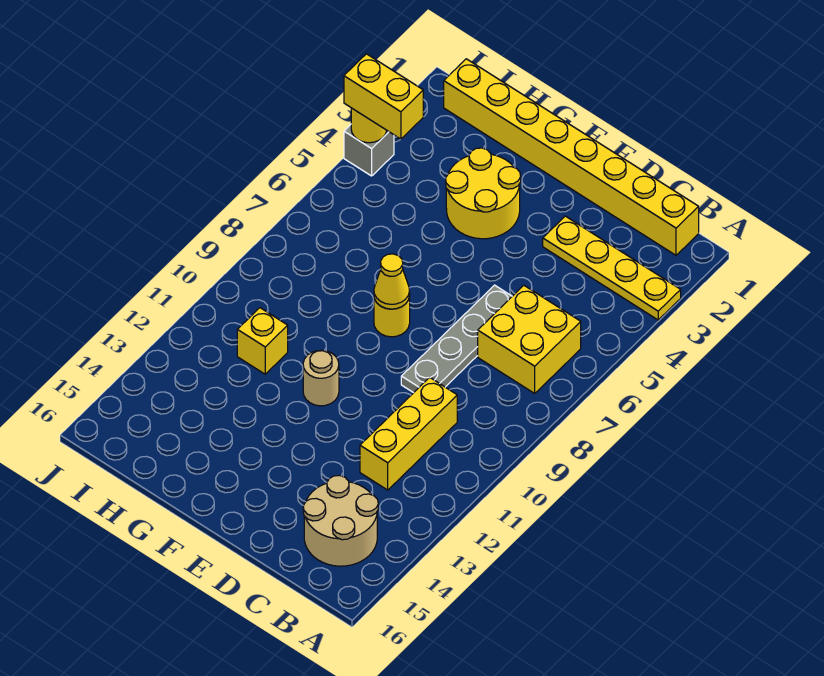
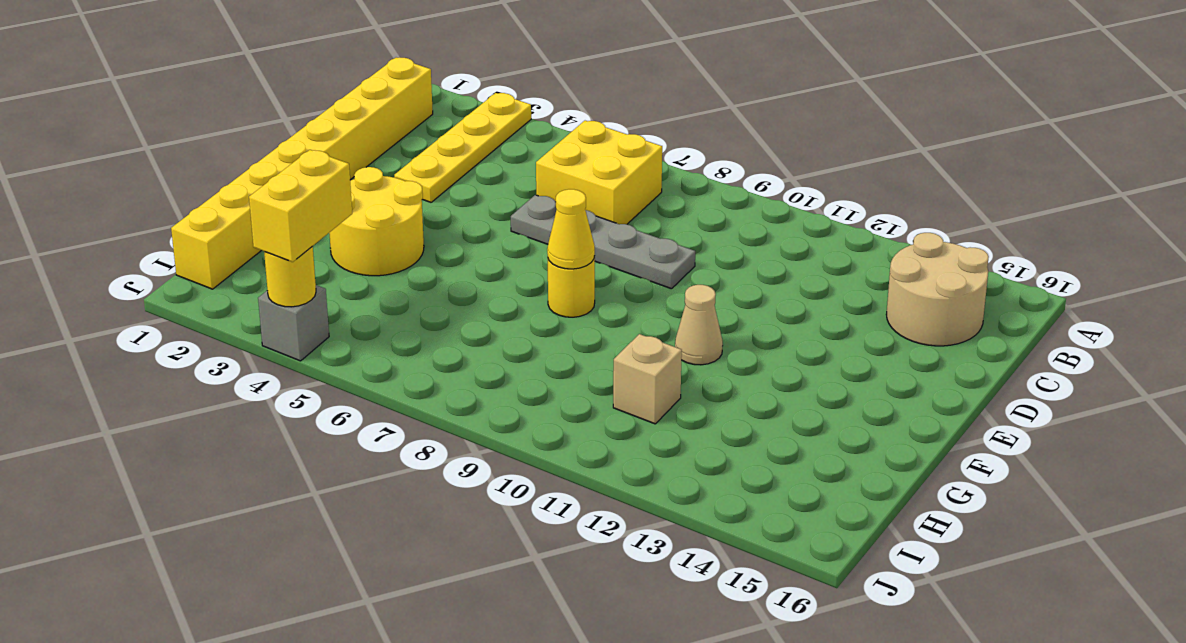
yellow brick C10:C12 level 1 -> none
tan round brick F11 level 1 -> tan cone F11 level 1
yellow brick H11 level 1 -> tan brick H11 level 1

